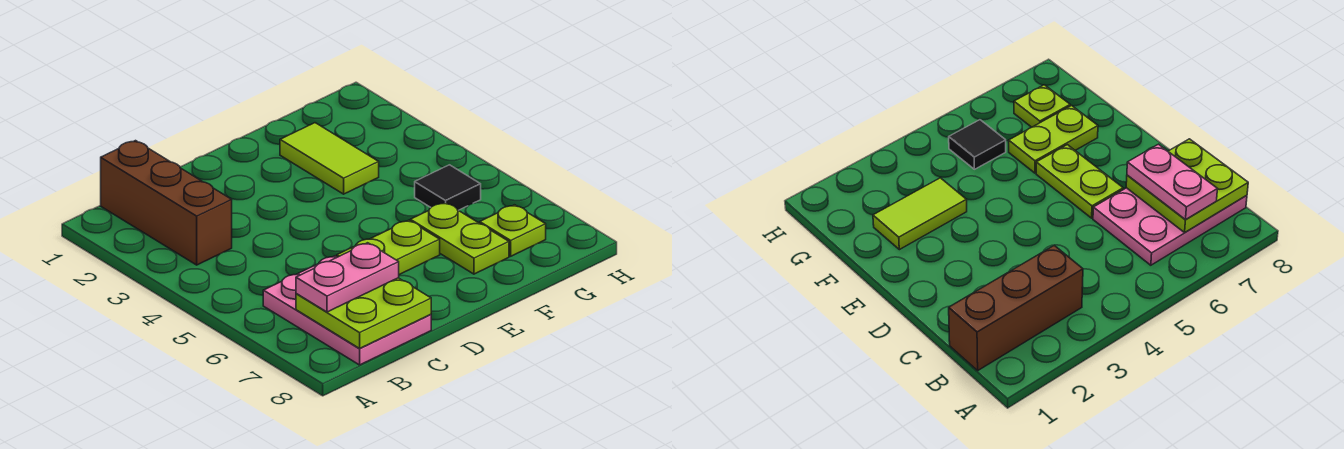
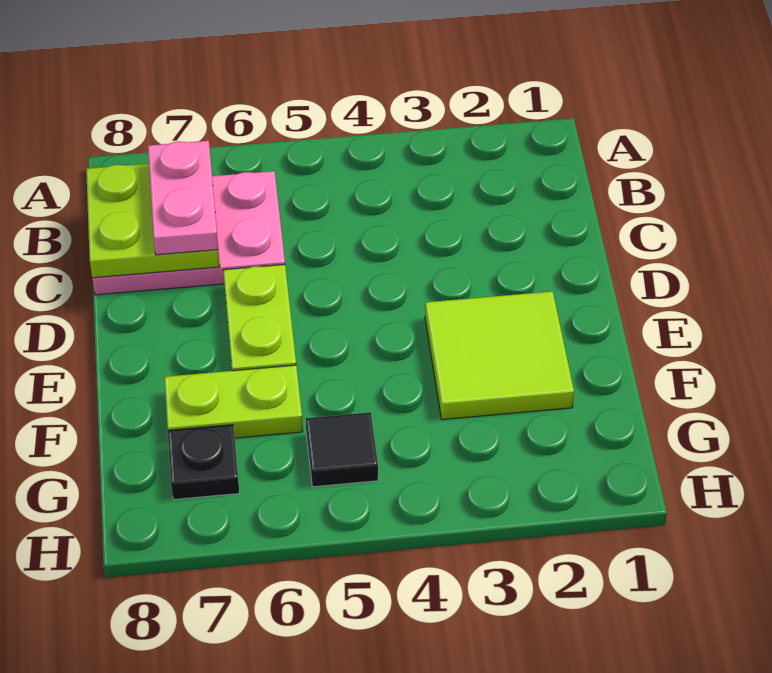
brown brick B1:B3 level 1 -> none
lime tile F2:F3 level 1 -> lime tile E2:F3 level 1
lime plate G7 level 1 -> black plate G7 level 1

